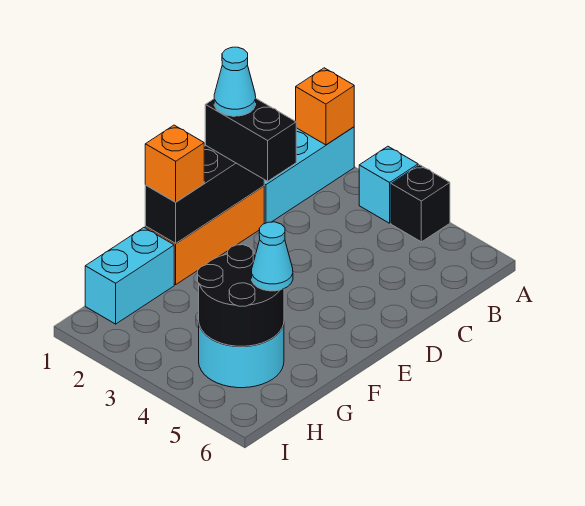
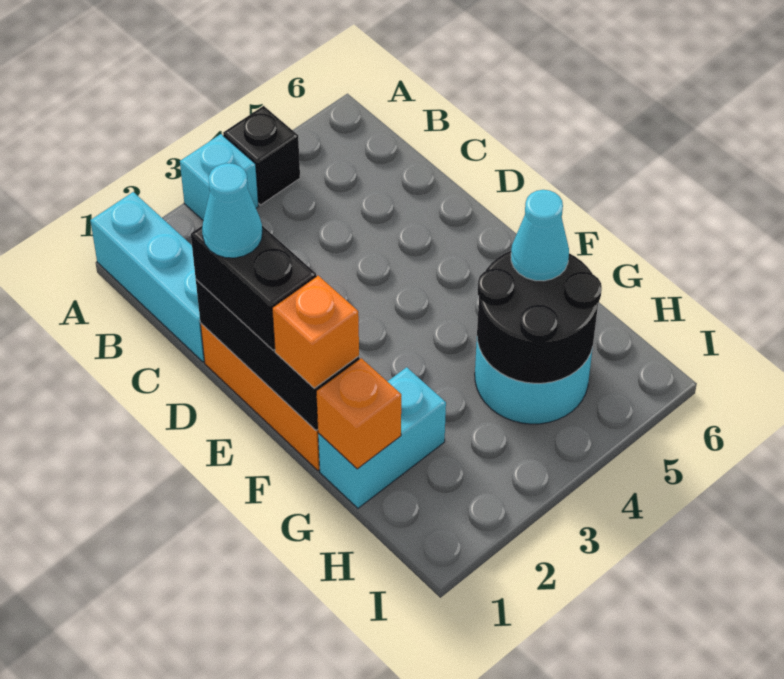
orange brick A1 level 2 -> orange brick G1 level 2
black brick D1:D2 level 3 -> black brick D1:E1 level 3
cyan brick G1:H1 level 1 -> cyan brick G1:G2 level 1

